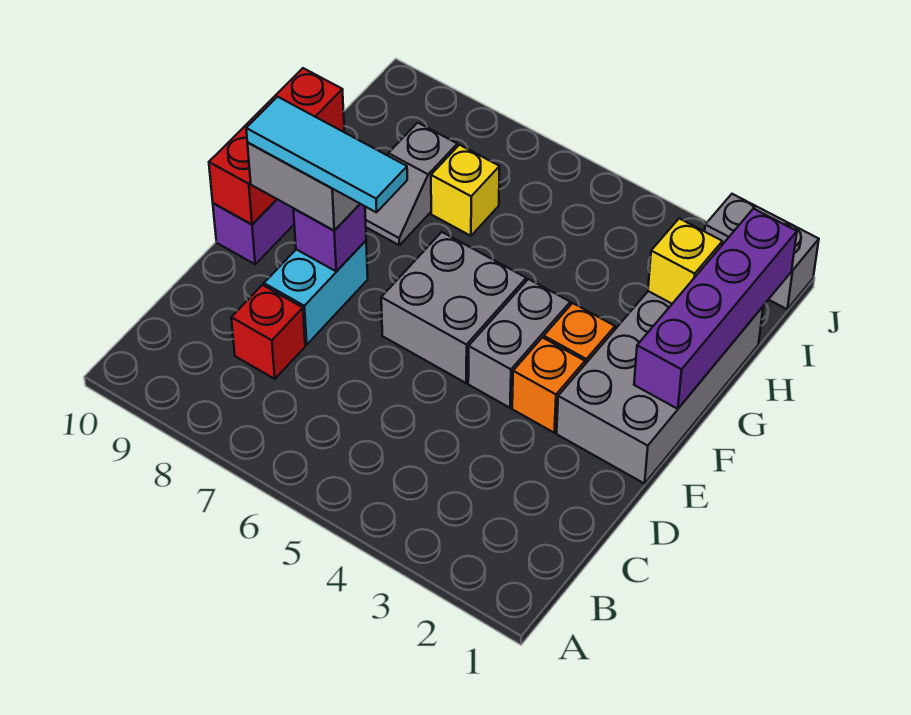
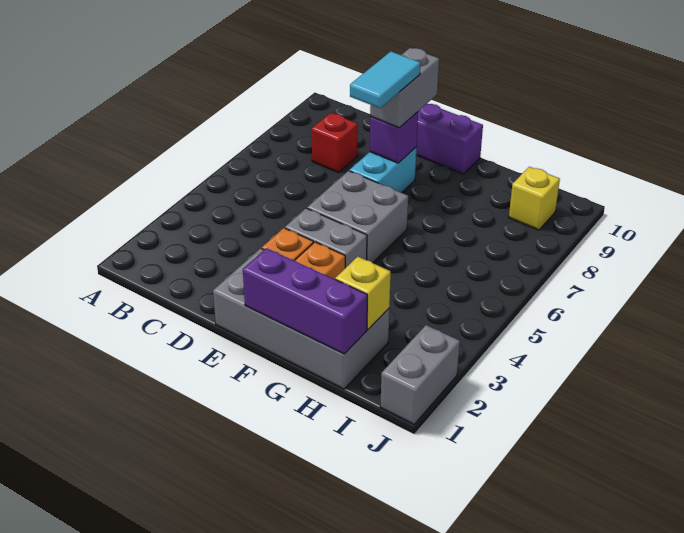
cyan brick D8:E8 level 1 -> cyan brick E7:E8 level 1
cyan tile E7:E9 level 4 -> cyan tile E7:E8 level 4
red brick E10:G10 level 2 -> none
purple brick F1:I1 level 2 -> purple brick F1:H1 level 2
grey slope G8:H8 level 1 top H -> none
yellow brick H7 level 1 -> yellow brick I9 level 1

